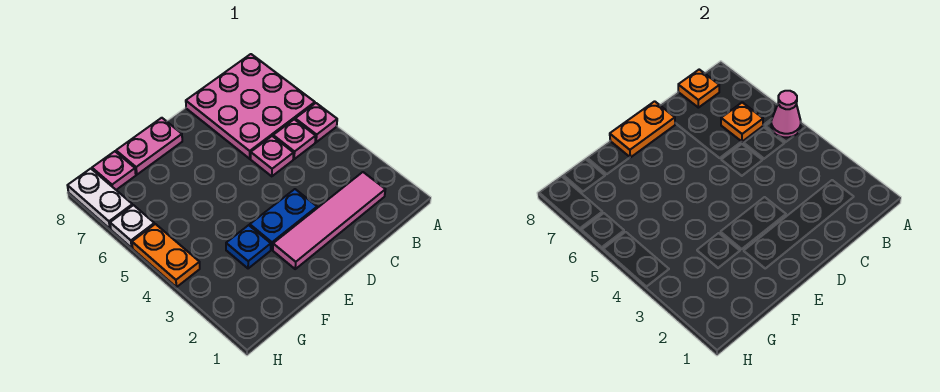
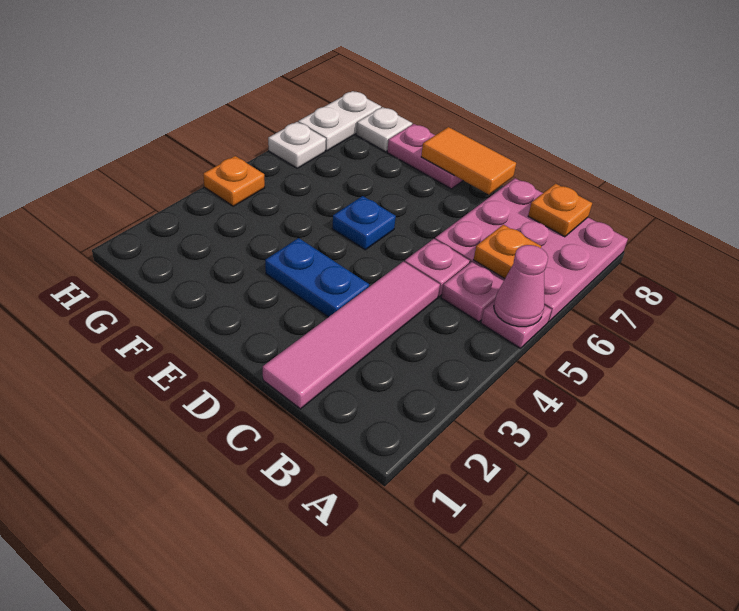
pink tile B2:E2 level 1 -> pink tile C1:C4 level 1
orange plate D8:E8 level 2 -> orange tile D8:E8 level 2
blue plate F3 level 1 -> blue plate E5 level 1
pink plate G8 level 1 -> white plate G8 level 1
orange plate H4:H5 level 1 -> orange plate H4 level 1

